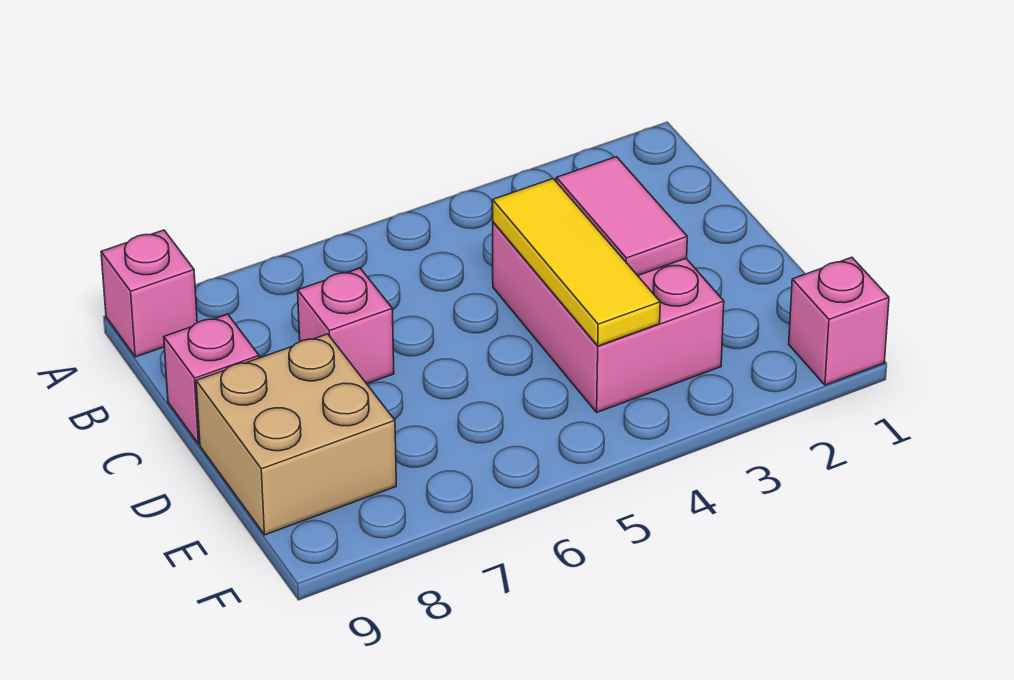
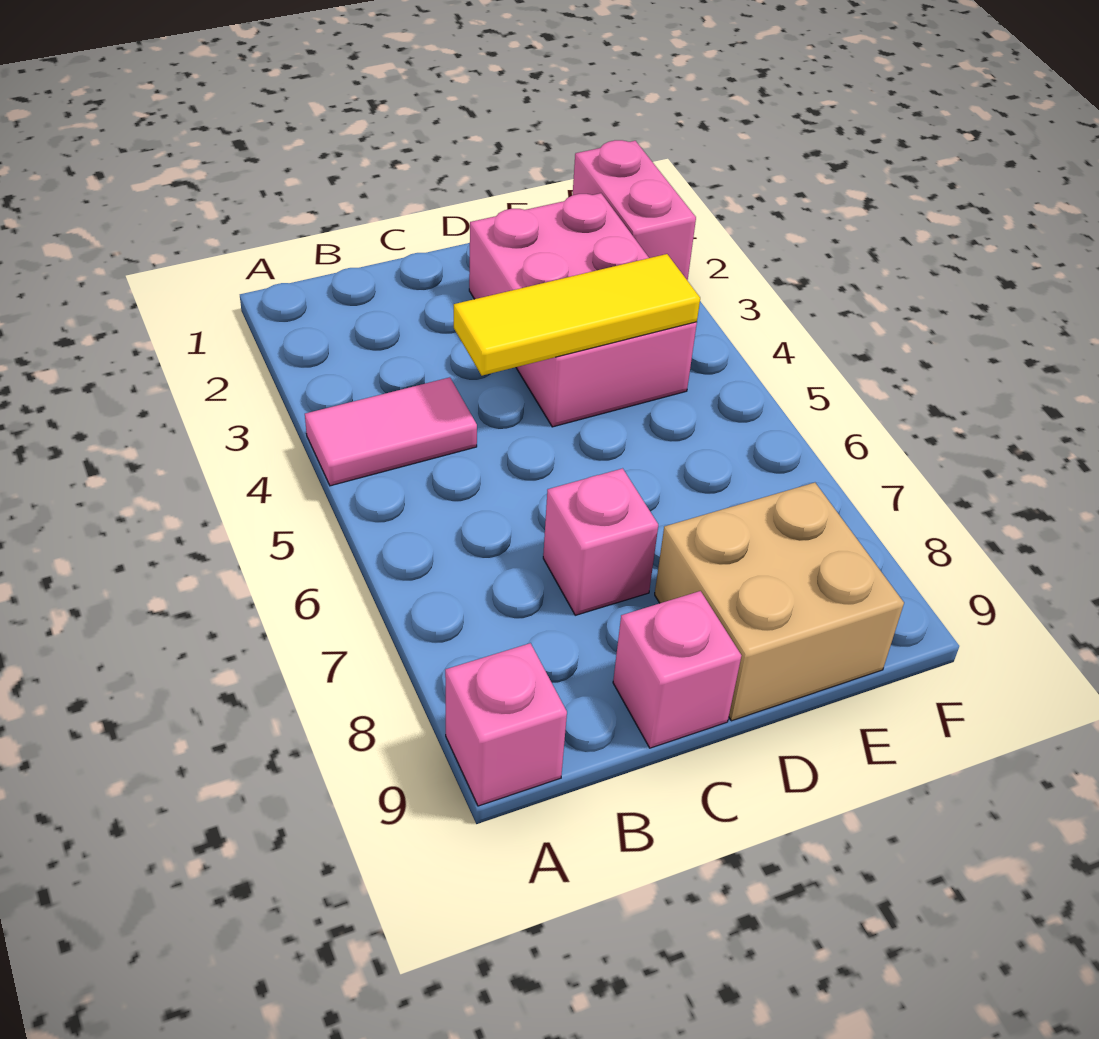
pink brick C3:E4 level 1 -> pink brick D2:E4 level 1
pink tile C3:D3 level 2 -> pink tile A4:B4 level 1
pink brick F1 level 1 -> pink brick F1:F2 level 1

